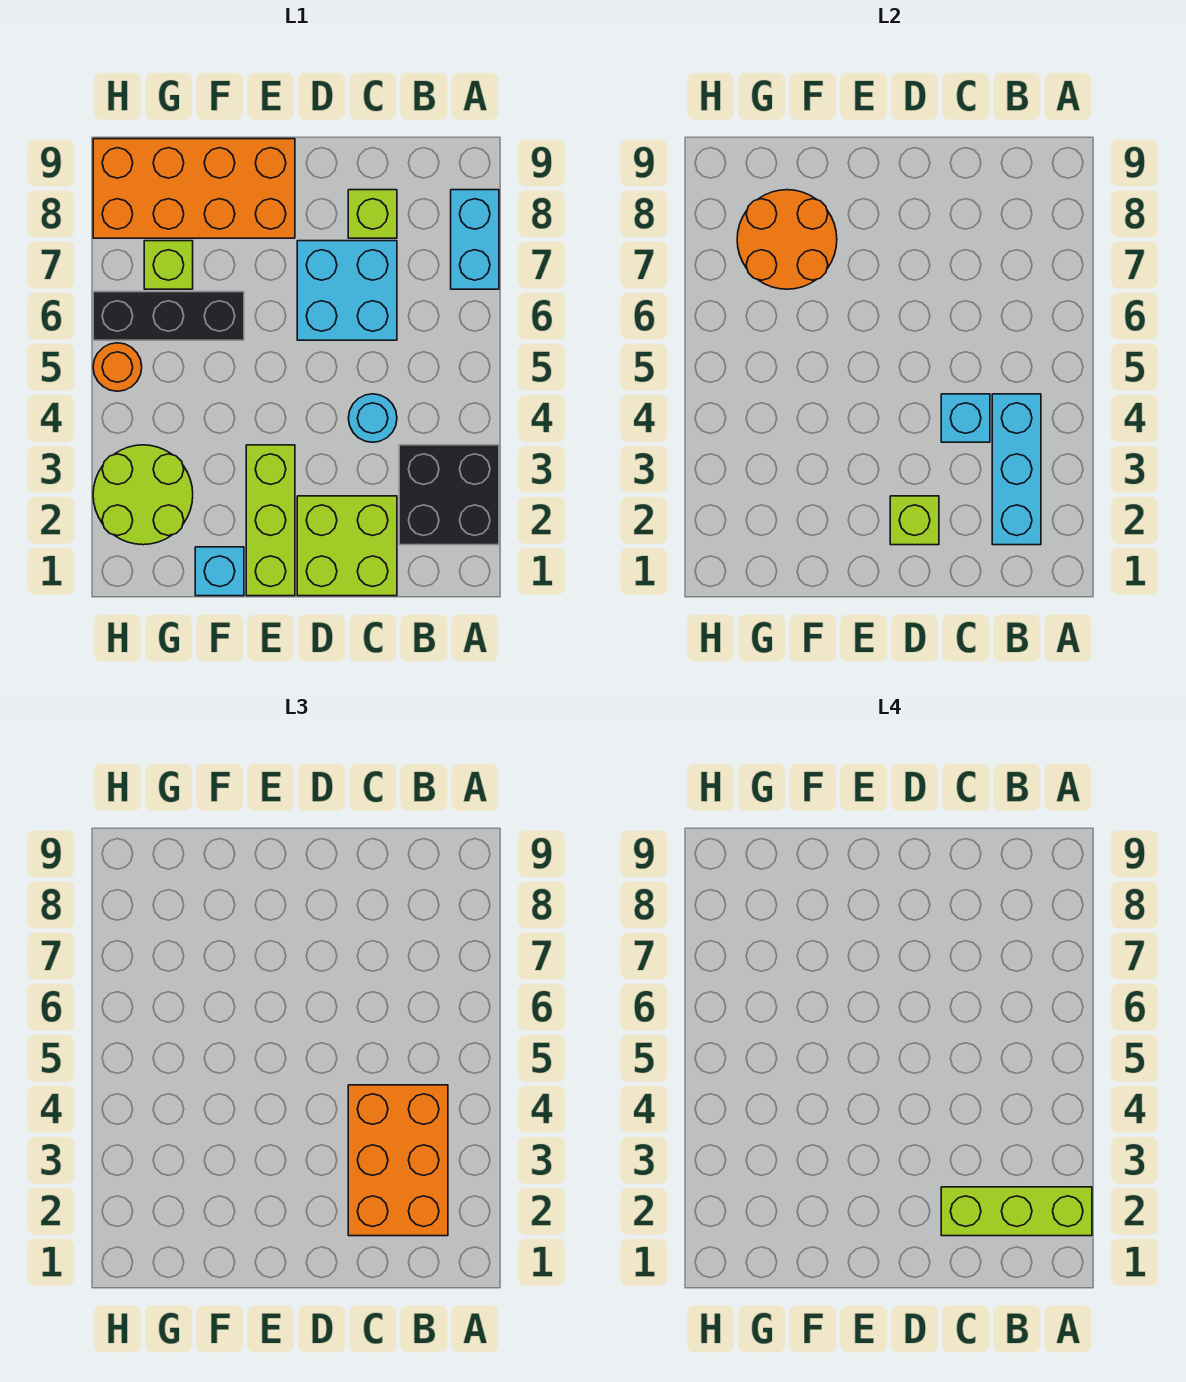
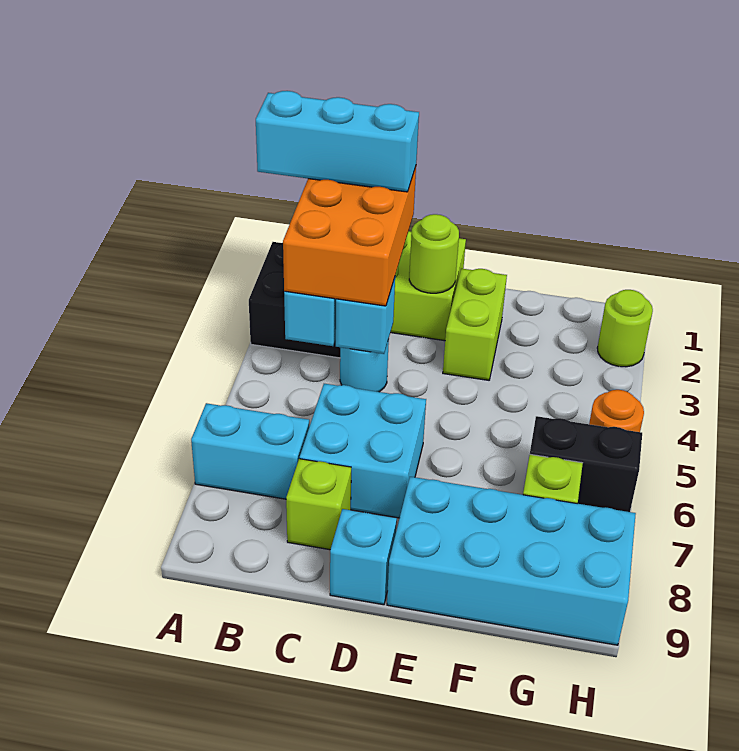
lime brick A2:C2 level 4 -> cyan brick A2:C2 level 4
cyan brick A7:A8 level 1 -> cyan brick A7:B7 level 1
lime brick D2 level 2 -> lime round brick D2 level 2
lime brick E1:E3 level 1 -> lime brick E2:E3 level 1
orange brick E8:H9 level 1 -> cyan brick E8:H9 level 1
cyan brick F1 level 1 -> cyan brick D9 level 1
black brick F6:H6 level 1 -> black brick G6:H6 level 1
orange round brick F7:G8 level 2 -> none
lime round brick G2:H3 level 1 -> lime round brick H2 level 1

